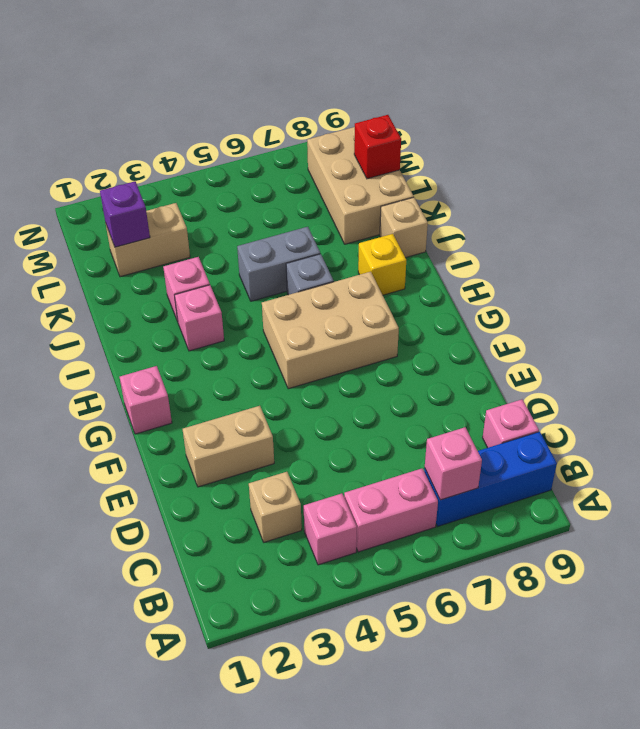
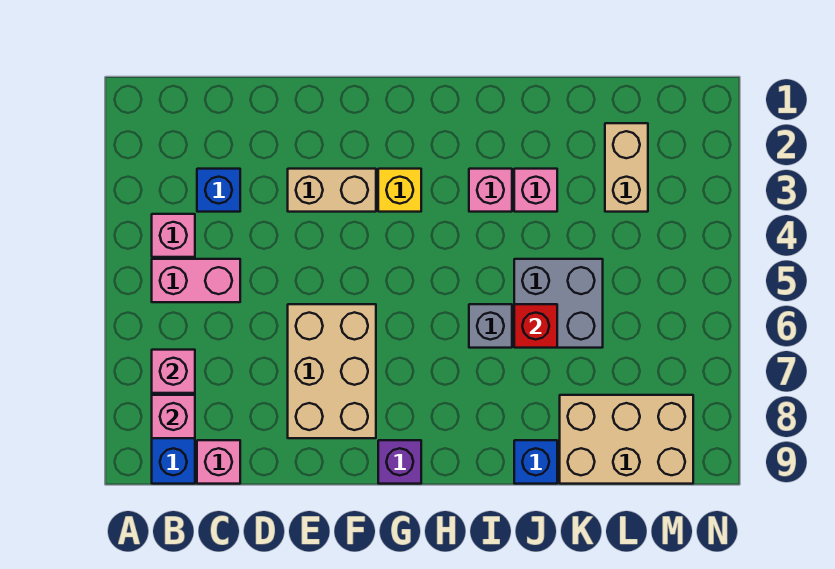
pink brick B5:B6 level 1 -> pink brick B5:C5 level 1
tan brick C3 level 1 -> blue brick C3 level 1
tan brick E2:E3 level 1 -> tan brick E3:F3 level 1
pink brick G1 level 1 -> pink brick B8 level 2
tan brick G5:H7 level 1 -> tan brick E6:F8 level 1
yellow brick I8 level 1 -> yellow brick G3 level 1
grey brick J5:J6 level 1 -> grey brick J5:K6 level 1
tan brick J9 level 1 -> blue brick J9 level 1
purple brick L2 level 2 -> purple brick G9 level 1
red brick L9 level 2 -> red brick J6 level 2

